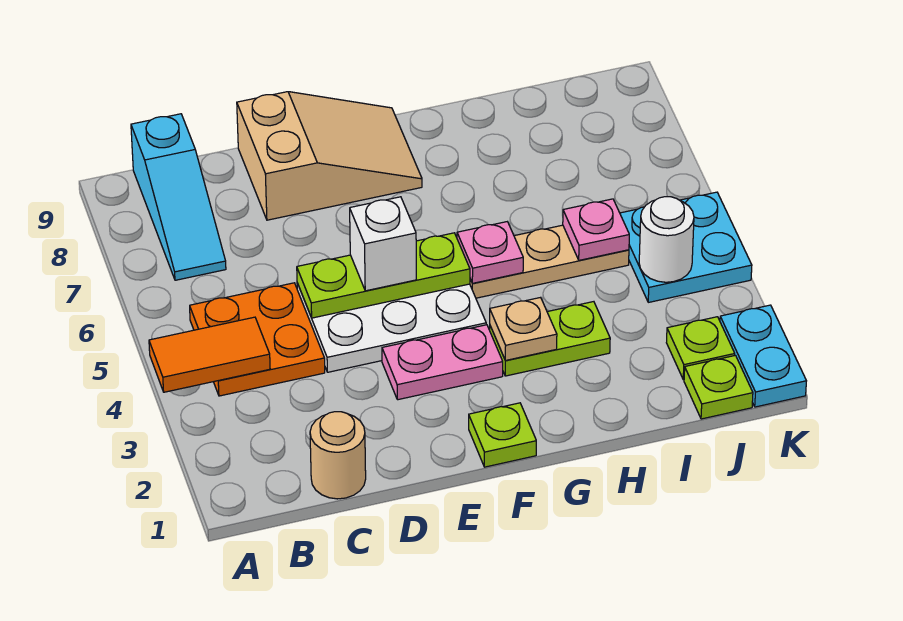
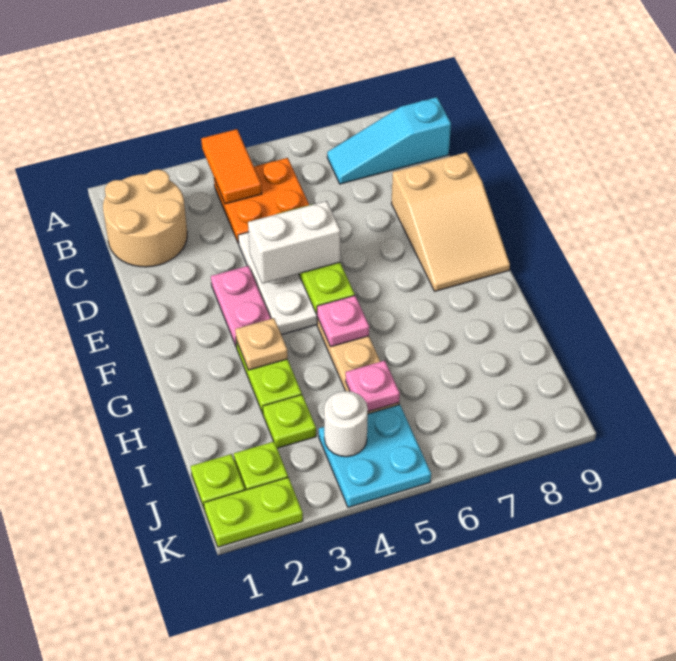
tan round brick C1 level 1 -> tan round brick B1:C2 level 1
white brick E5 level 3 -> white brick E4:E5 level 3
lime plate F1 level 1 -> lime plate I3 level 1
cyan plate K1:K2 level 1 -> lime plate K1:K2 level 1

